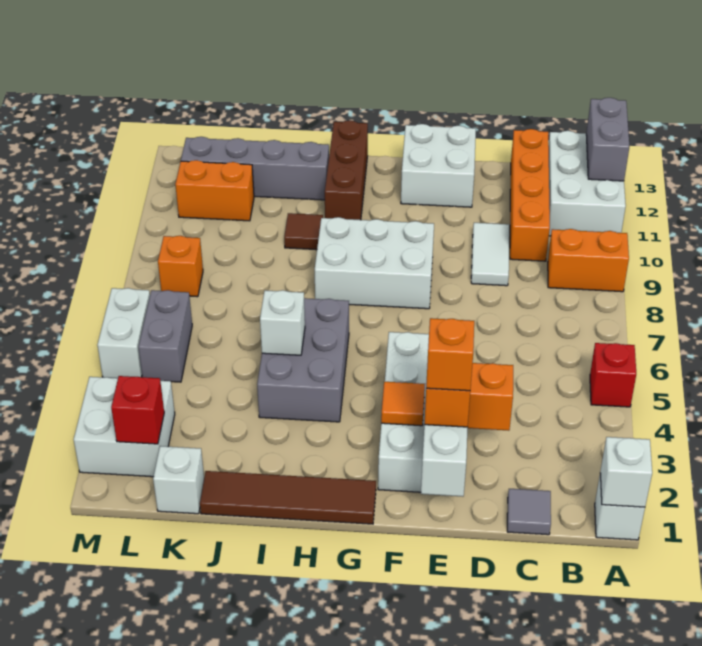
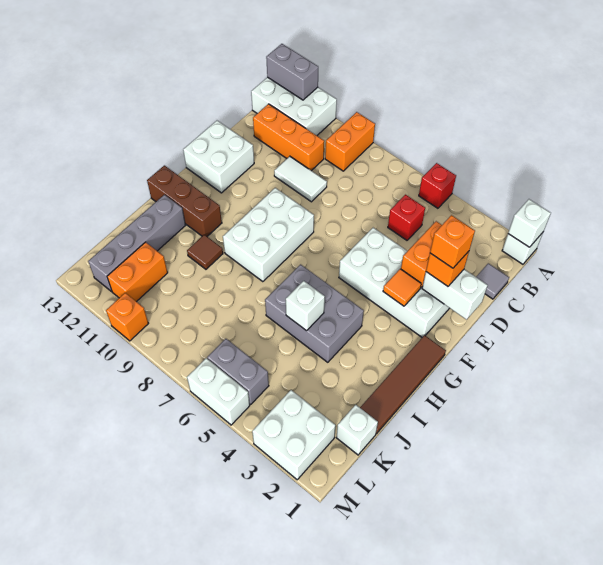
orange brick C10:C13 level 1 -> orange brick C10:C12 level 1
red brick L2 level 2 -> red brick C5 level 1
orange brick L8 level 1 -> orange brick M10 level 1

